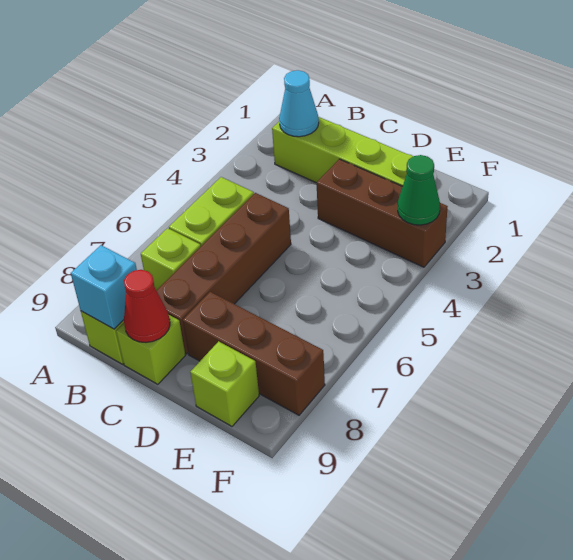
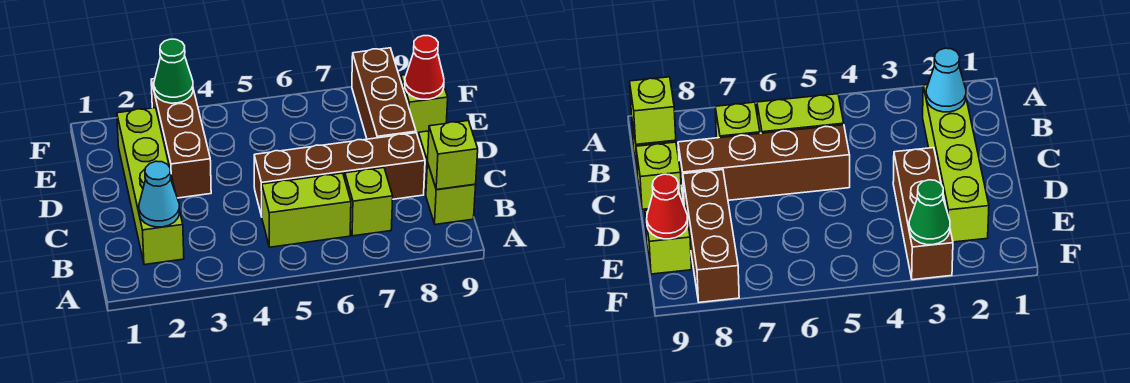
cyan brick B9 level 2 -> lime brick B9 level 2
red cone C9 level 2 -> red cone E9 level 2

